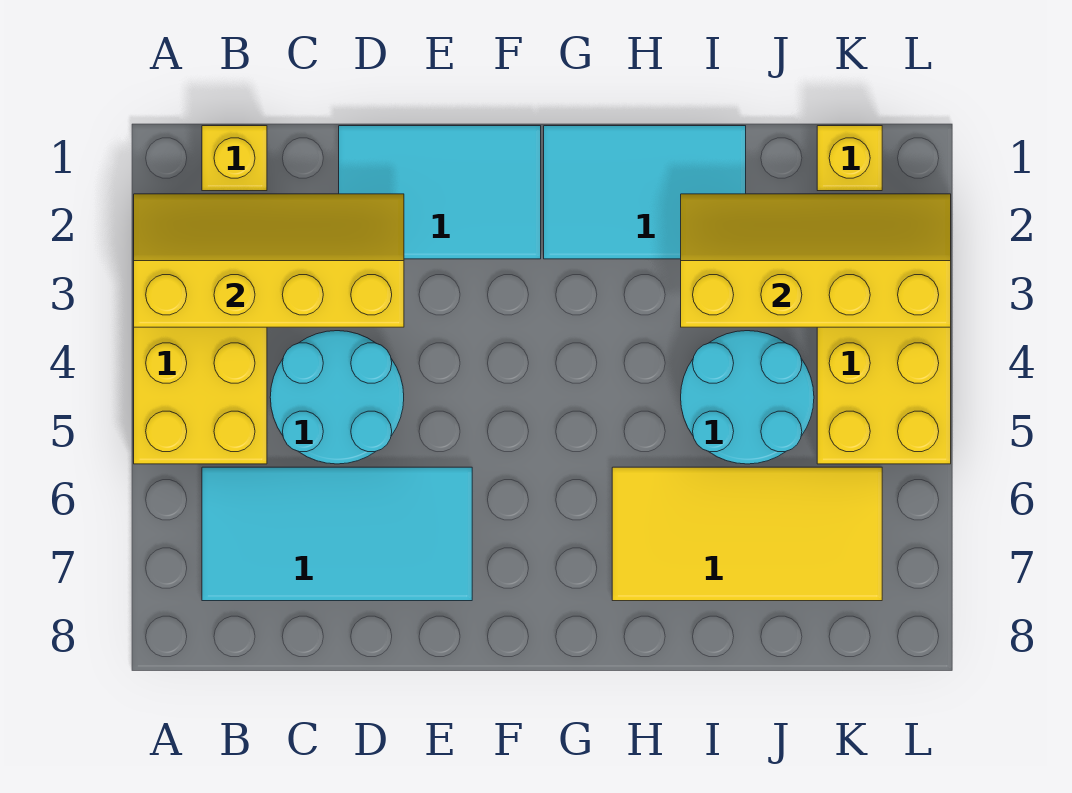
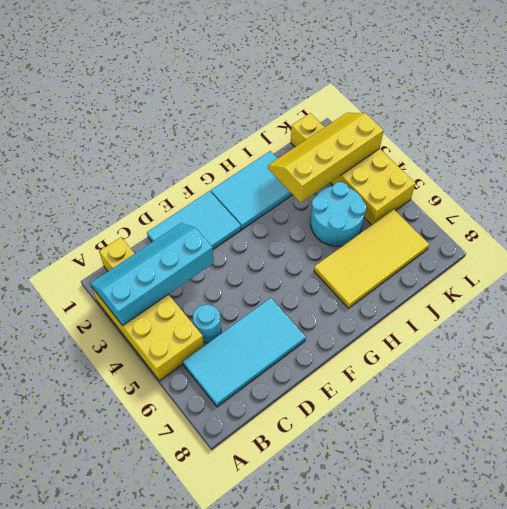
yellow slope A2:D3 level 2 top 3 -> cyan slope A2:D3 level 2 top 3
cyan round brick C4:D5 level 1 -> cyan round brick C5 level 1

